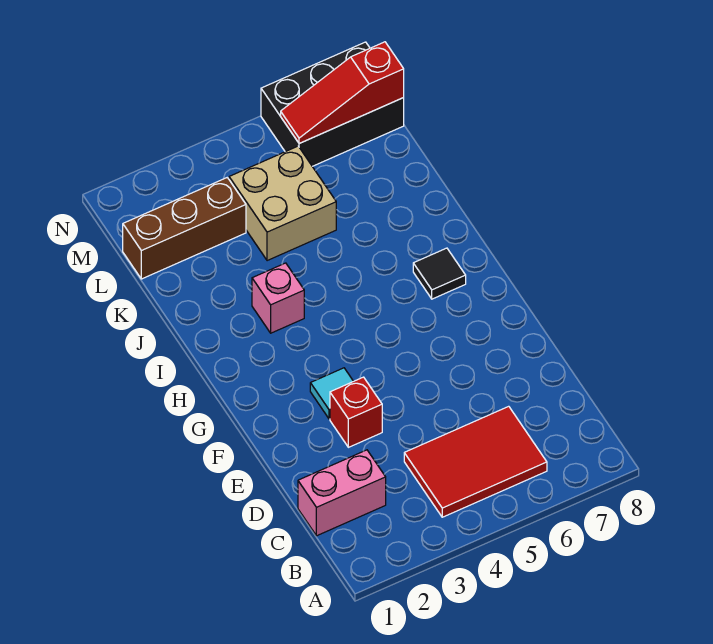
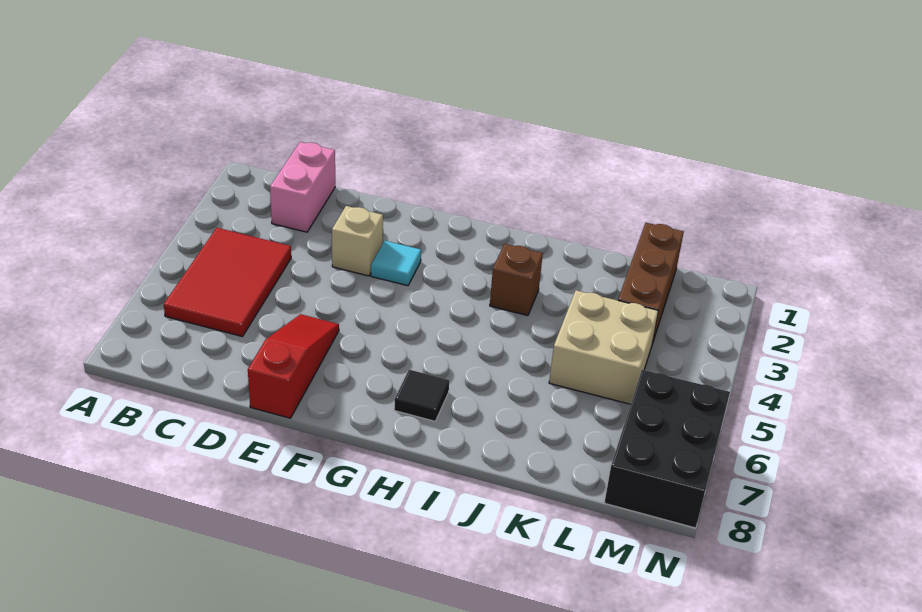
red brick E3 level 1 -> tan brick E3 level 1
pink brick I3 level 1 -> brown brick I3 level 1
red slope M6:M8 level 2 top 8 -> red slope E6:E8 level 1 top 8

